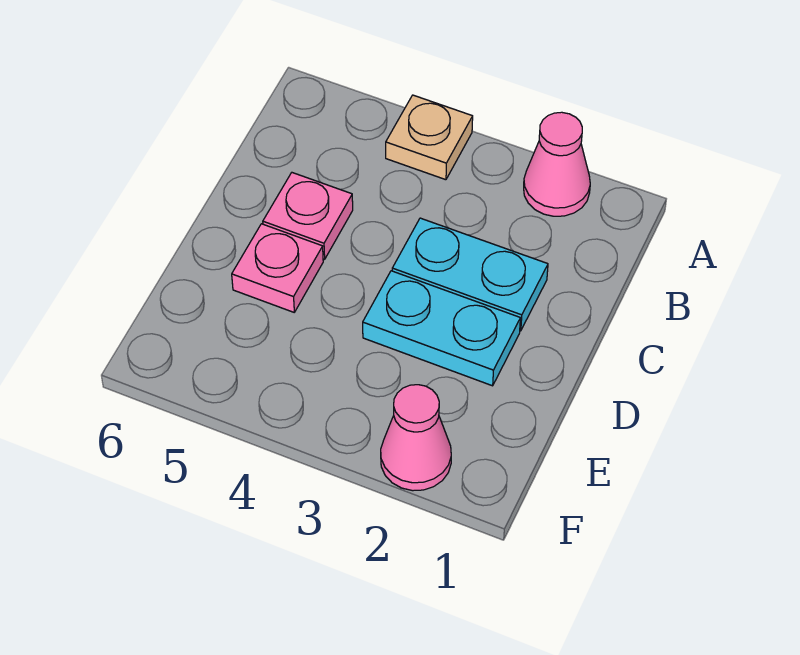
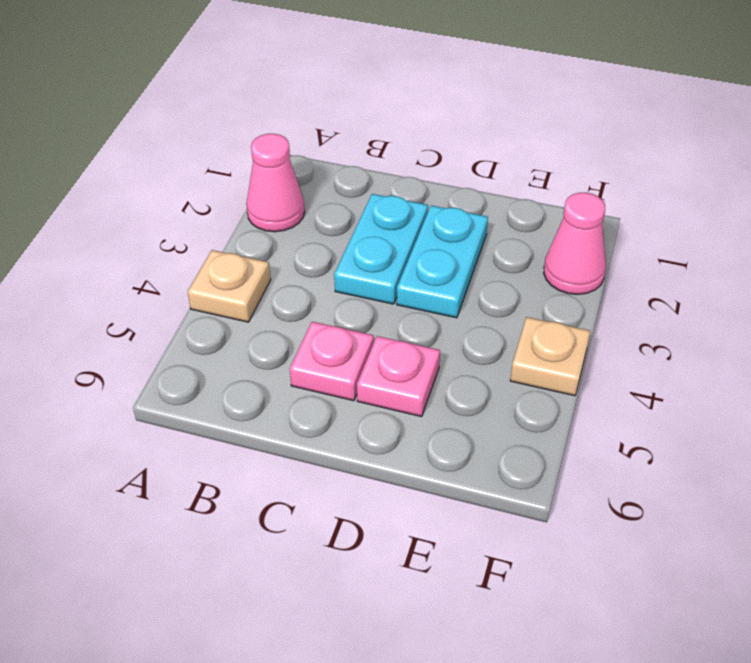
none -> tan plate F4 level 1

